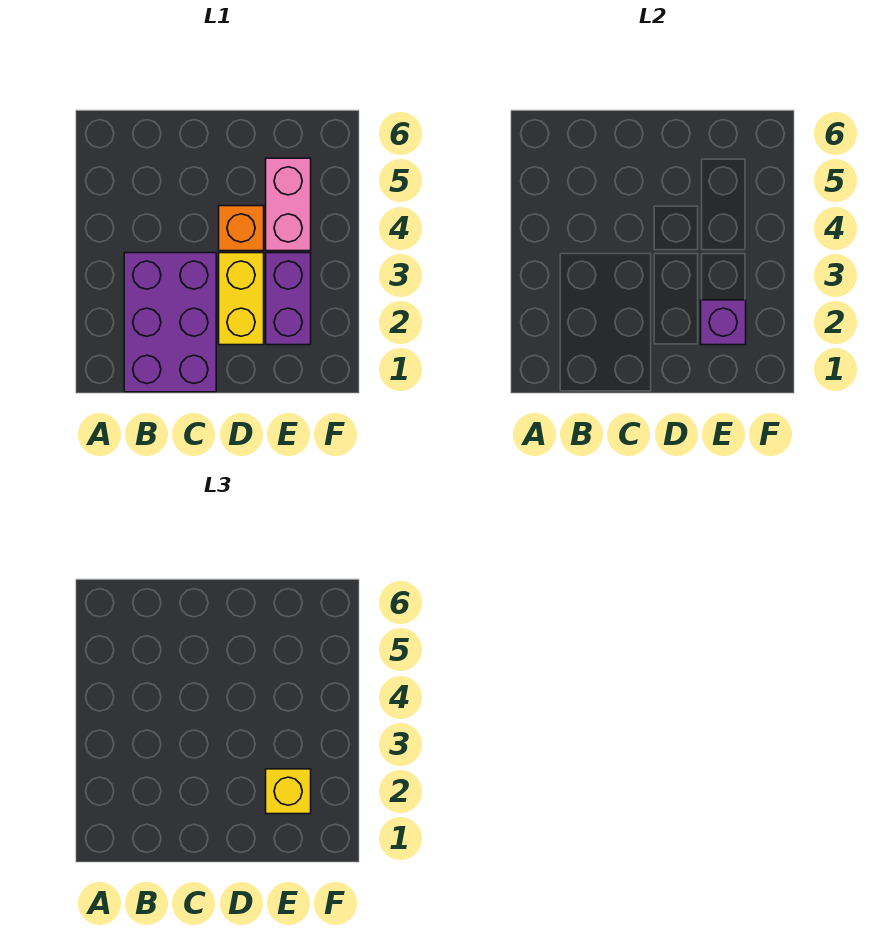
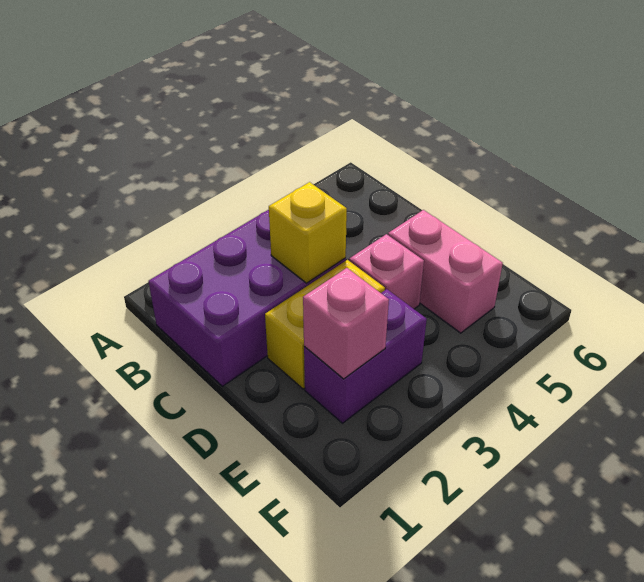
orange brick D4 level 1 -> pink brick D4 level 1
purple brick E2 level 2 -> pink brick E2 level 2
yellow brick E2 level 3 -> yellow brick C3 level 2
pink brick E4:E5 level 1 -> pink brick D5:E5 level 1

